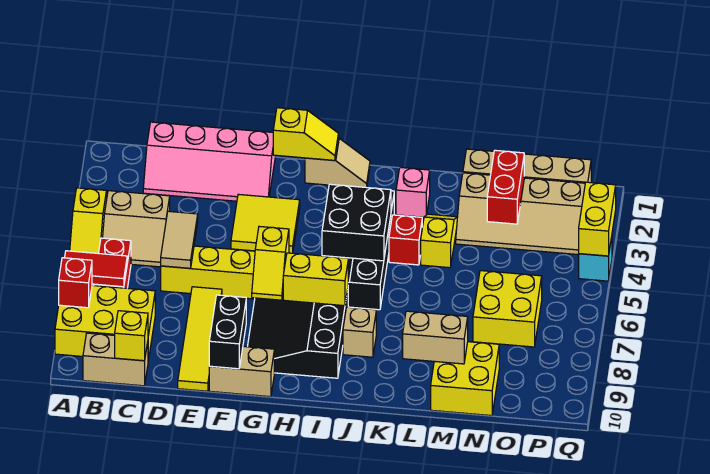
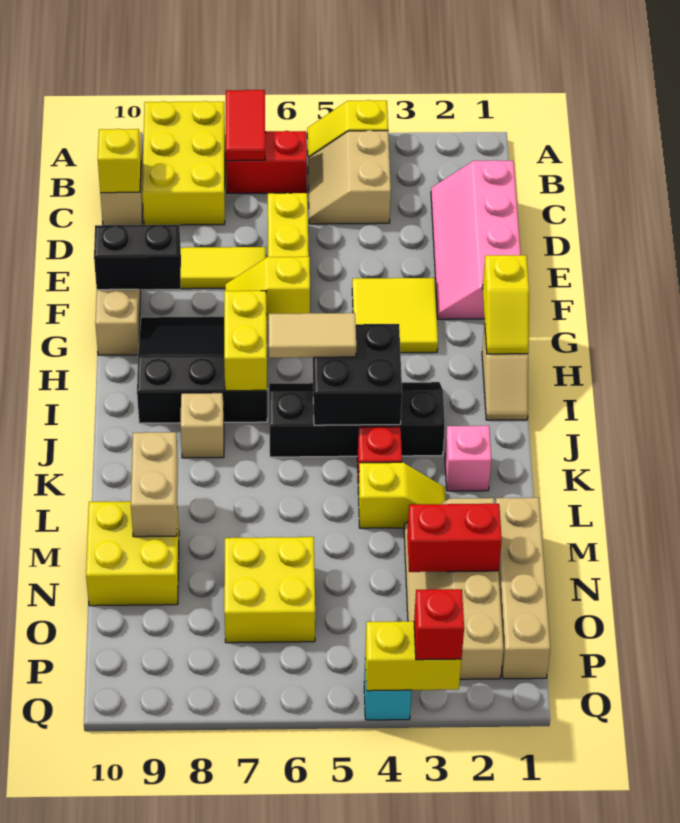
red brick A8 level 2 -> red brick Q3 level 3
tan tile D5:D6 level 2 -> tan tile I5:I6 level 3

